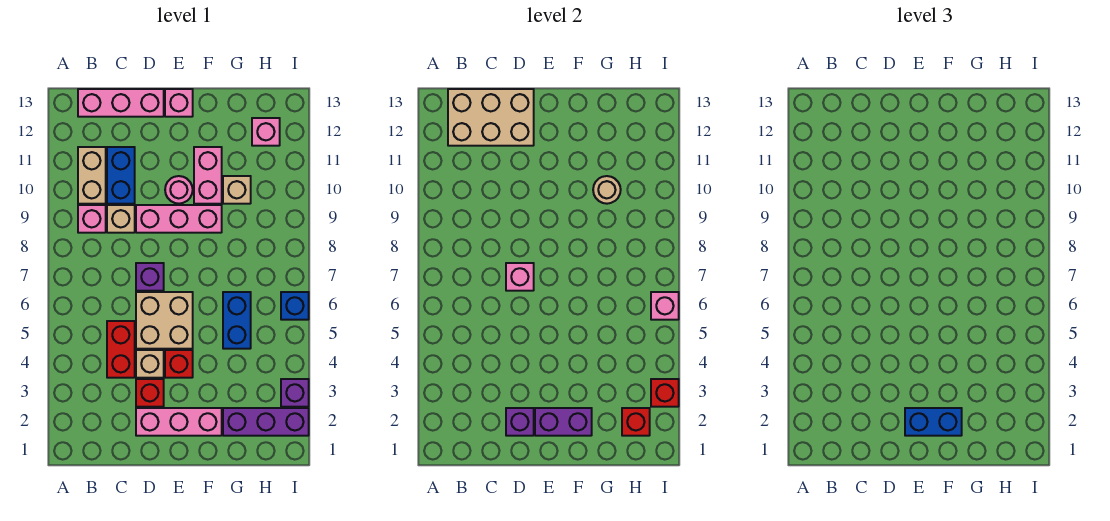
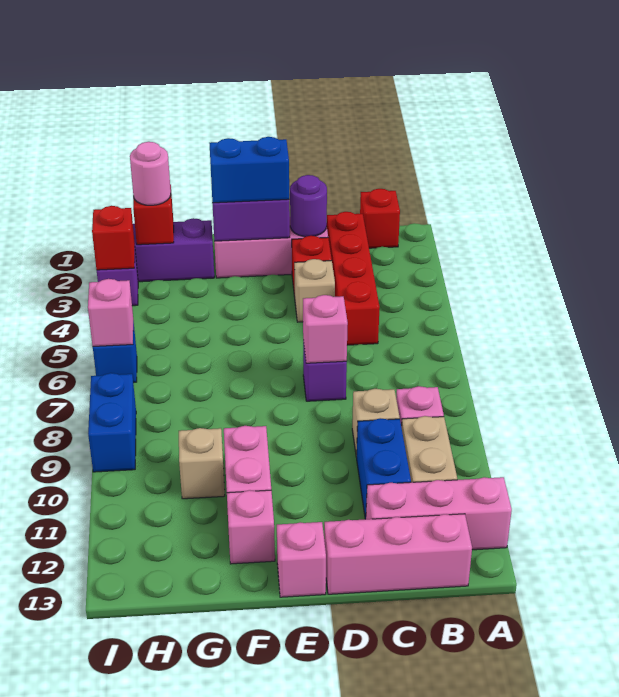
tan brick B12:D13 level 2 -> none
red brick C4:C5 level 1 -> red brick C2:C5 level 1
purple brick D2 level 2 -> purple round brick D2 level 2
tan brick D5:E6 level 1 -> none
pink brick D9:F9 level 1 -> pink brick A12:C12 level 1
red brick E4 level 1 -> red brick B1 level 1
pink round brick E10 level 1 -> pink round brick H2 level 3
blue brick G5:G6 level 1 -> blue brick I8:I9 level 1
tan round brick G10 level 2 -> none
pink brick H12 level 1 -> pink brick F12 level 1

